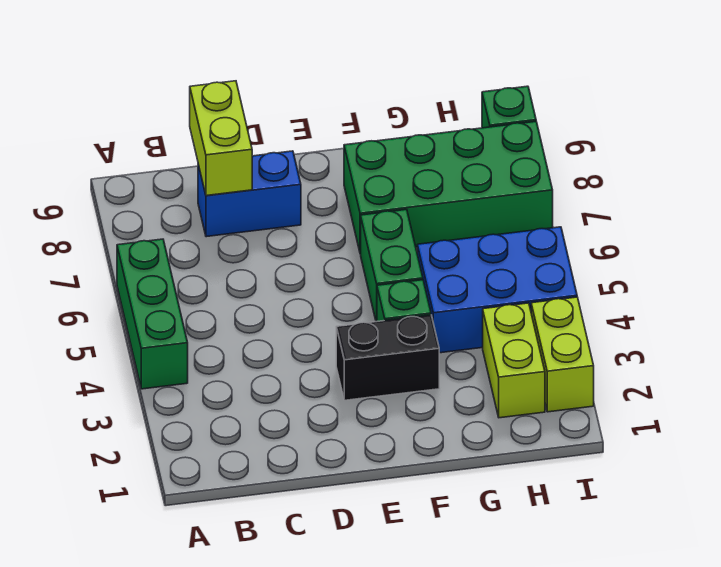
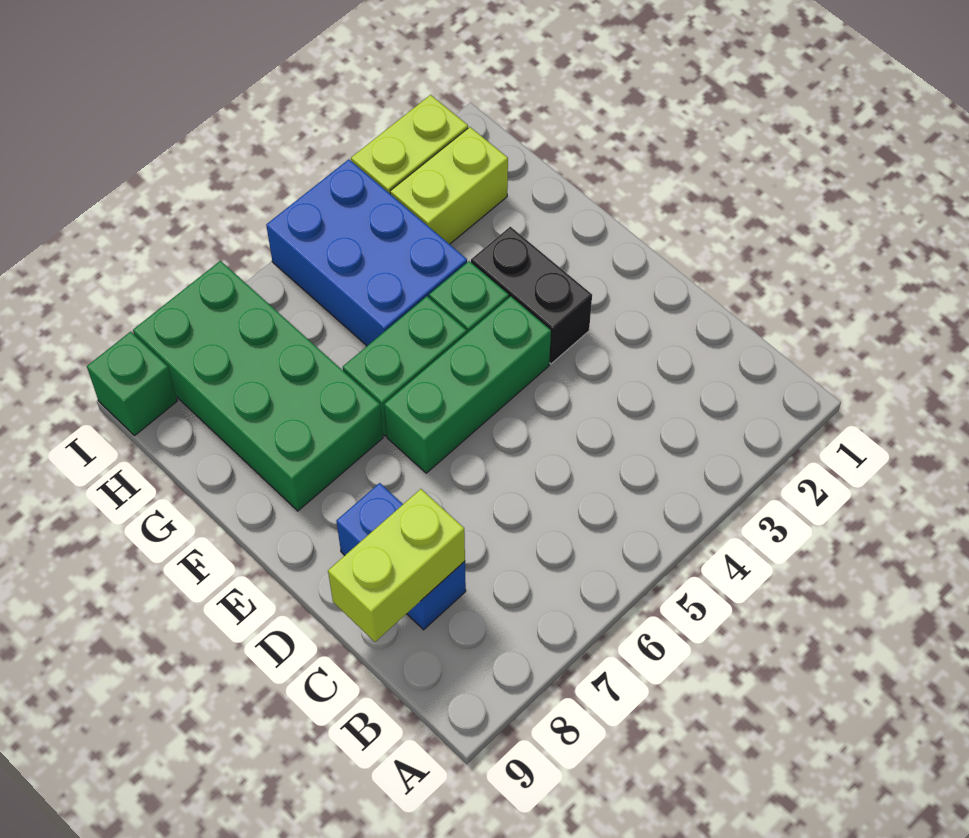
green brick A4:A6 level 1 -> green brick E4:E6 level 1

